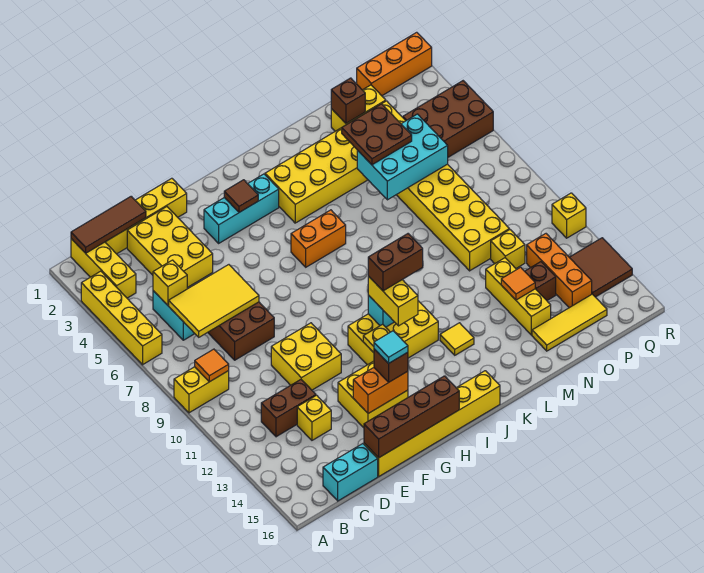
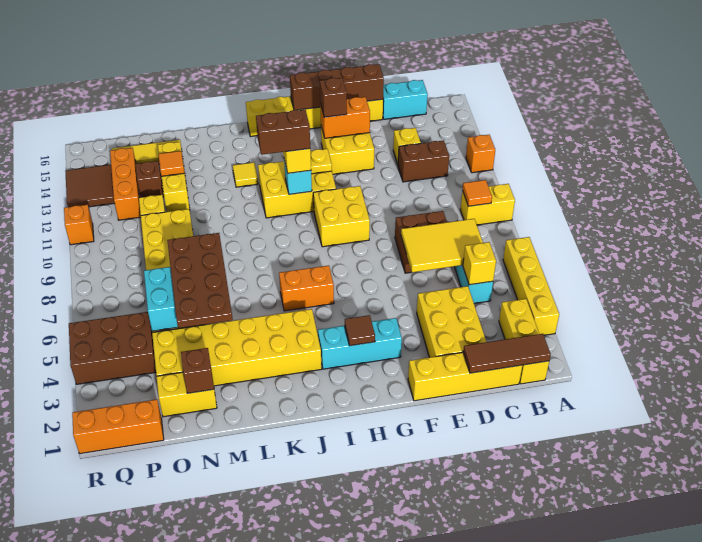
none -> orange brick A12 level 1
yellow brick E10:F11 level 1 -> yellow brick G9:H10 level 1
cyan tile G14 level 4 -> none
brown plate M4:N5 level 3 -> brown plate M4:N7 level 3
yellow brick R11 level 1 -> orange brick R11 level 1

